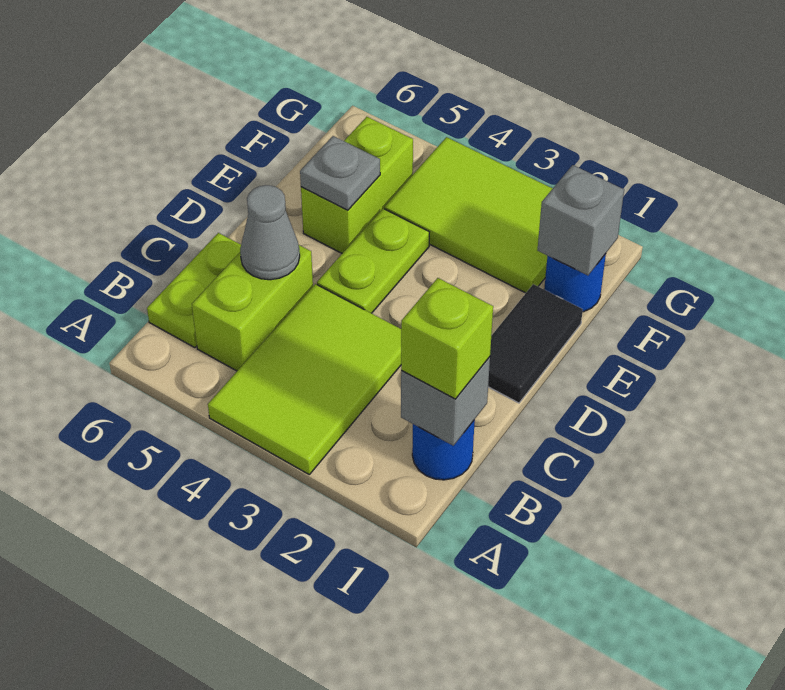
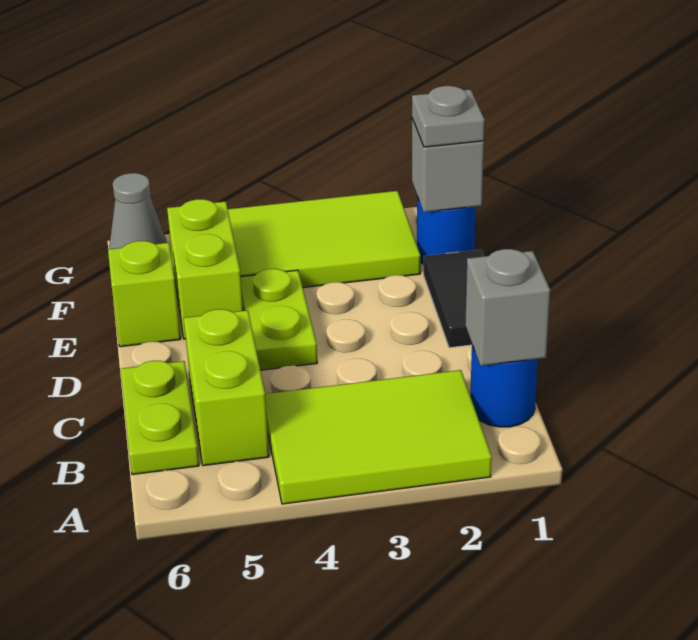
lime tile A3:C4 level 1 -> lime tile A2:B4 level 1
lime brick B1 level 3 -> lime brick E6 level 1
grey cone C5 level 2 -> grey cone G6 level 1
grey plate E5 level 2 -> grey plate F1 level 3

